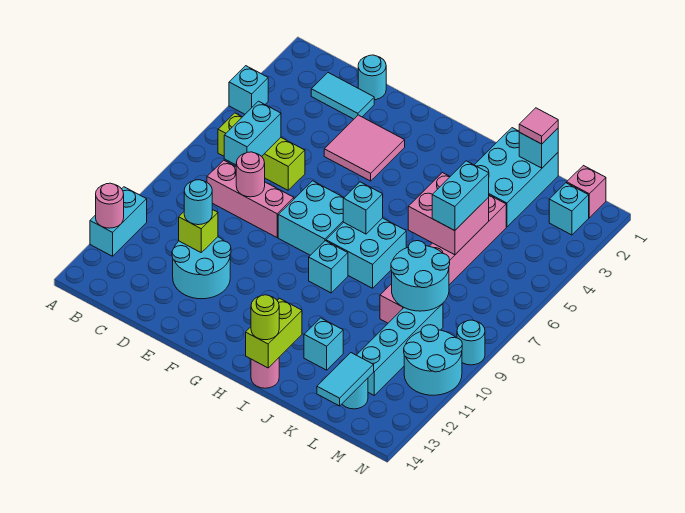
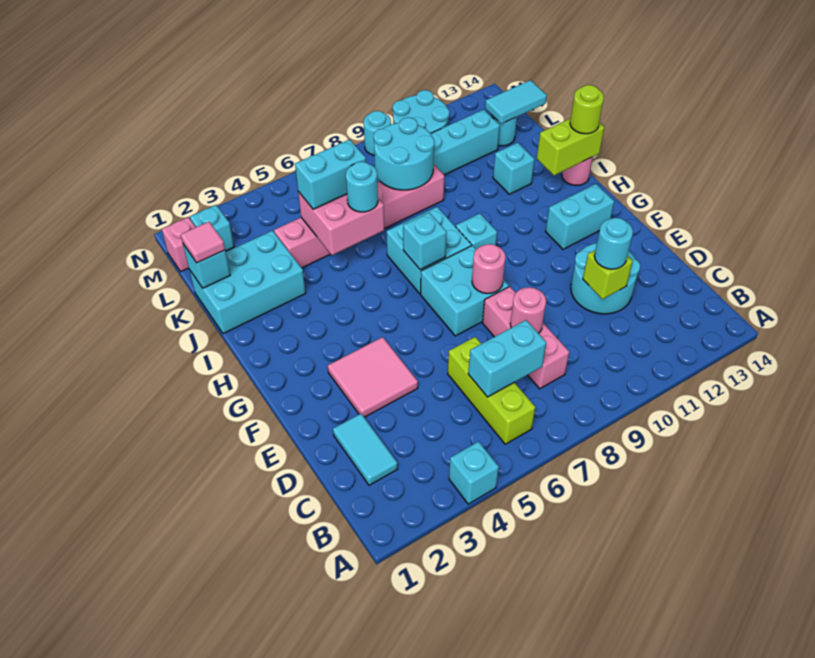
cyan brick A11:A12 level 1 -> cyan brick G12:G13 level 1
pink round brick A12 level 2 -> pink round brick F8 level 2
cyan round brick D1 level 1 -> cyan round brick J6 level 3

